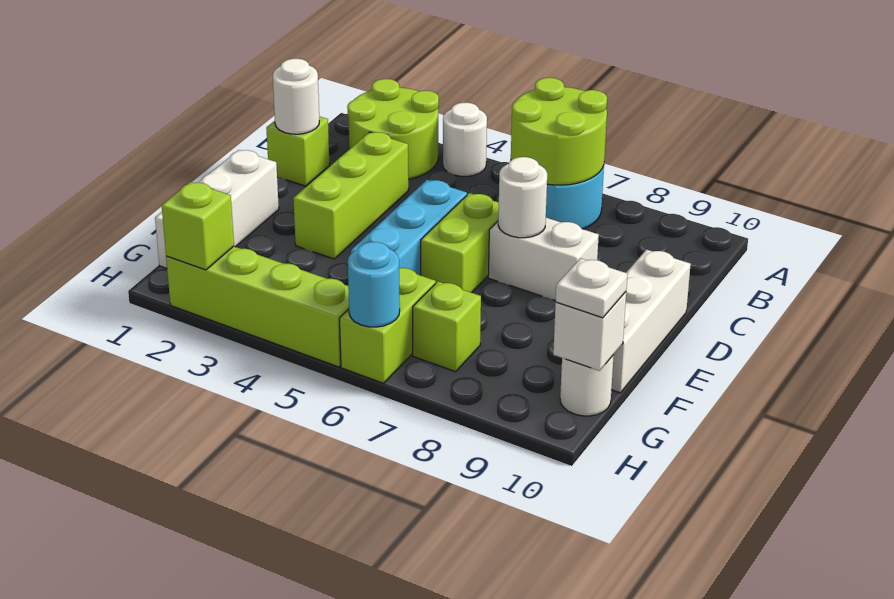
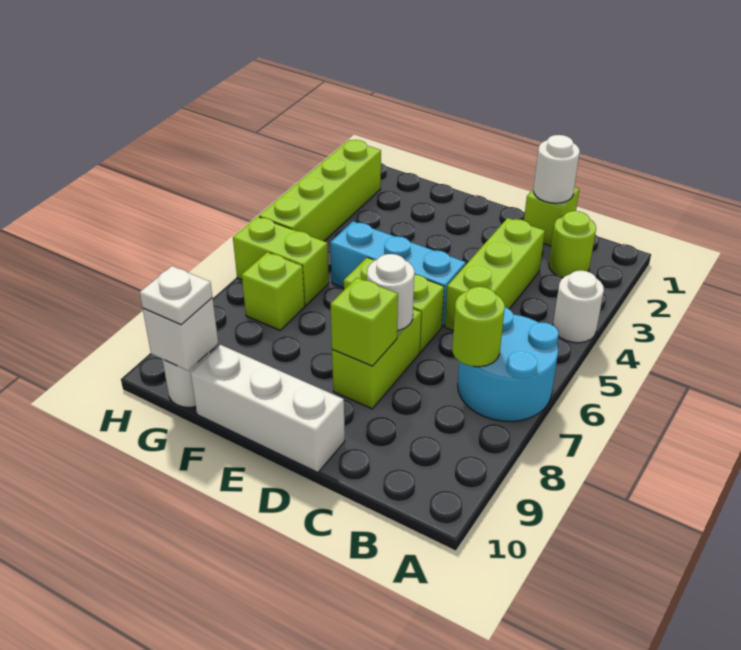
lime round brick A2:B3 level 1 -> lime round brick B2 level 1
lime round brick A6:B7 level 2 -> lime round brick B7 level 2
lime brick C3:E3 level 1 -> lime brick C3:C5 level 1
white brick D7:D8 level 1 -> lime brick D7:D8 level 1
white brick E1:G1 level 1 -> none
lime brick H2 level 2 -> lime brick D8 level 2
cyan round brick H6 level 2 -> none

